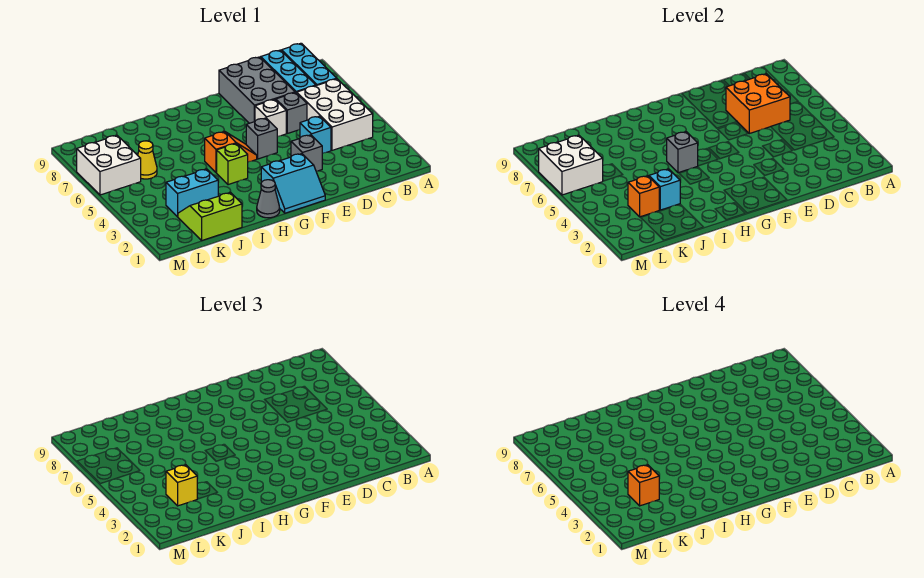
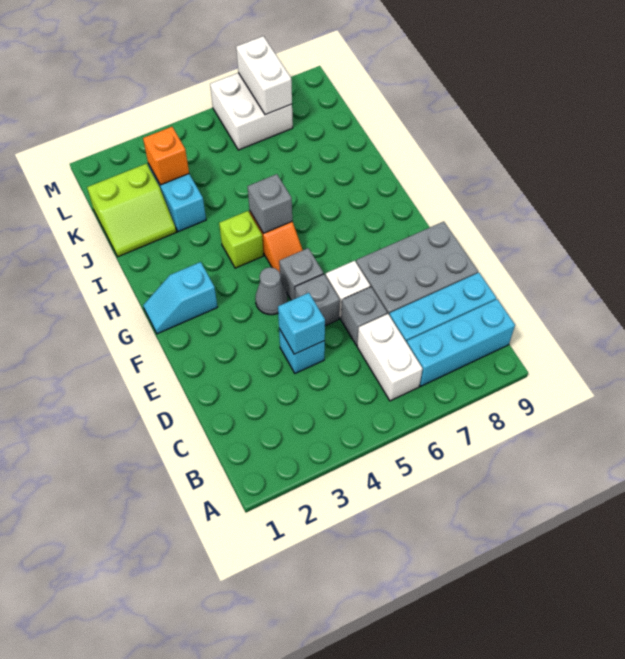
white brick B4:C6 level 1 -> white brick B6:C6 level 1
orange brick C6:D7 level 2 -> none
grey brick E3 level 1 -> grey brick E5 level 1
cyan slope F1:G2 level 1 top 2 -> cyan slope G1:G2 level 1 top 2
grey cone H1 level 1 -> grey cone F4 level 1
lime slope J1:K2 level 1 top 1 -> lime slope J1:K2 level 1 top K
cyan brick J3 level 2 -> cyan brick D4 level 2
yellow brick K3 level 3 -> none
orange brick K3 level 4 -> none
yellow cone K6 level 1 -> none
white brick L6:M7 level 2 -> white brick L7:M7 level 2

